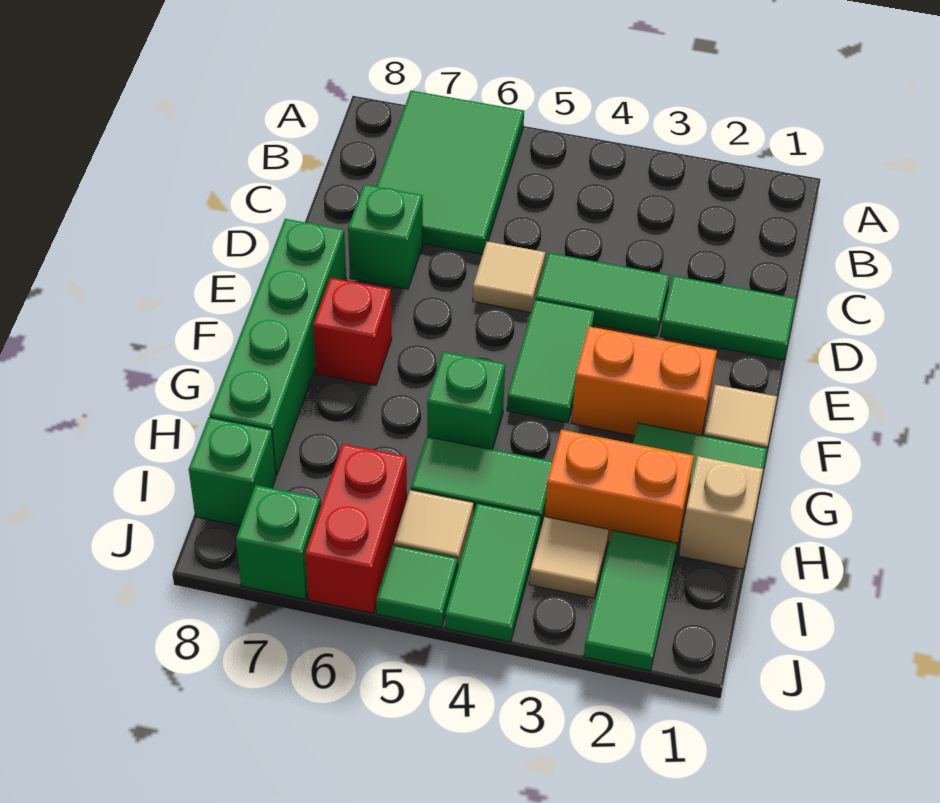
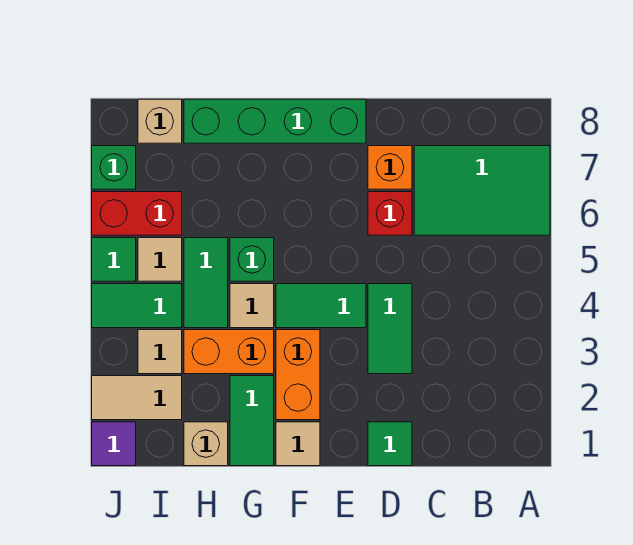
green tile D1:D2 level 1 -> green tile D1 level 1
tan tile D5 level 1 -> tan tile G4 level 1
green brick D7 level 1 -> orange brick D7 level 1
red brick F7 level 1 -> red brick D6 level 1
orange brick H2:H3 level 1 -> orange brick G3:H3 level 1
green tile I2:J2 level 1 -> tan tile I2:J2 level 1
green brick I8 level 1 -> tan brick I8 level 1
none -> purple tile J1 level 1

